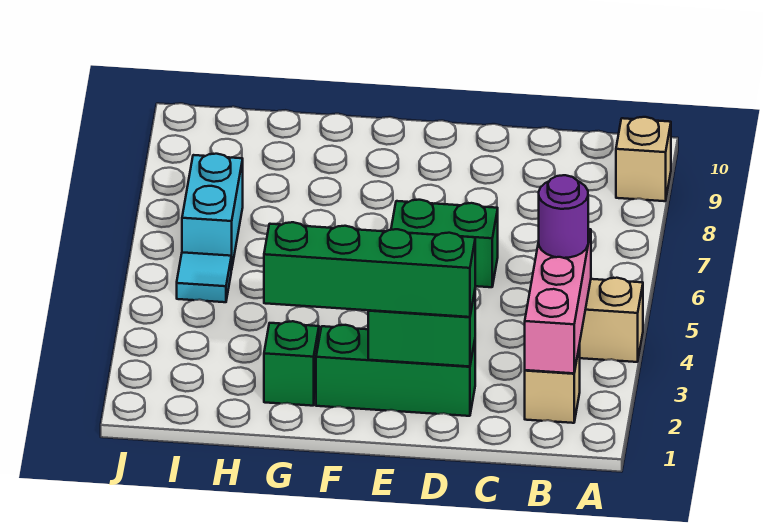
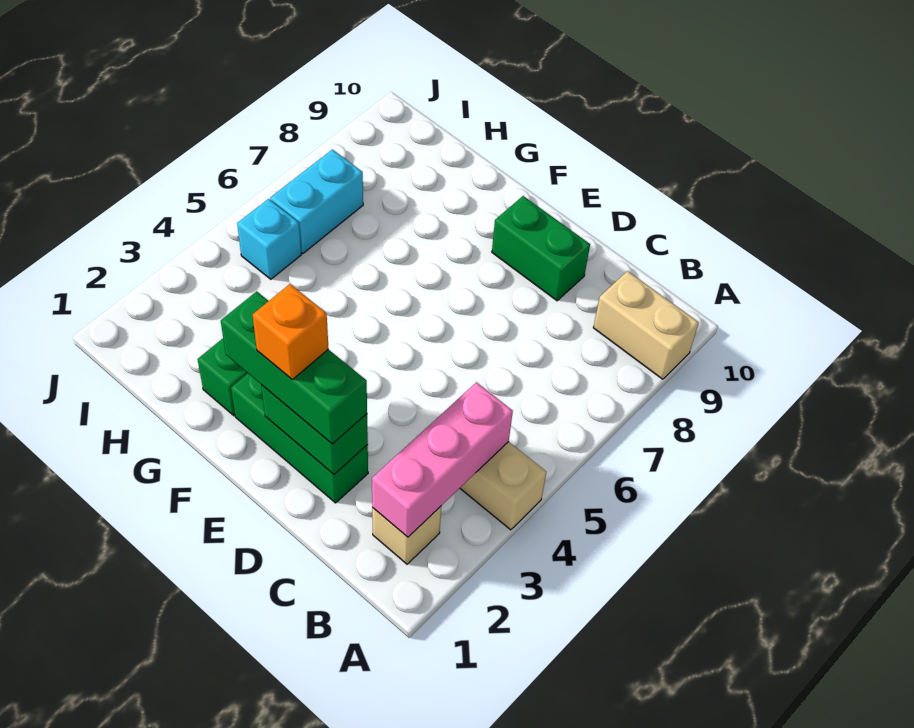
tan brick A9 level 1 -> tan brick A9:B9 level 1
purple round brick B4 level 3 -> none
green brick D2:G2 level 3 -> green brick D2:F2 level 3
green brick D6:E6 level 1 -> green brick D9:E9 level 1
none -> orange brick E2 level 4
cyan tile I5 level 1 -> cyan brick I5 level 1

